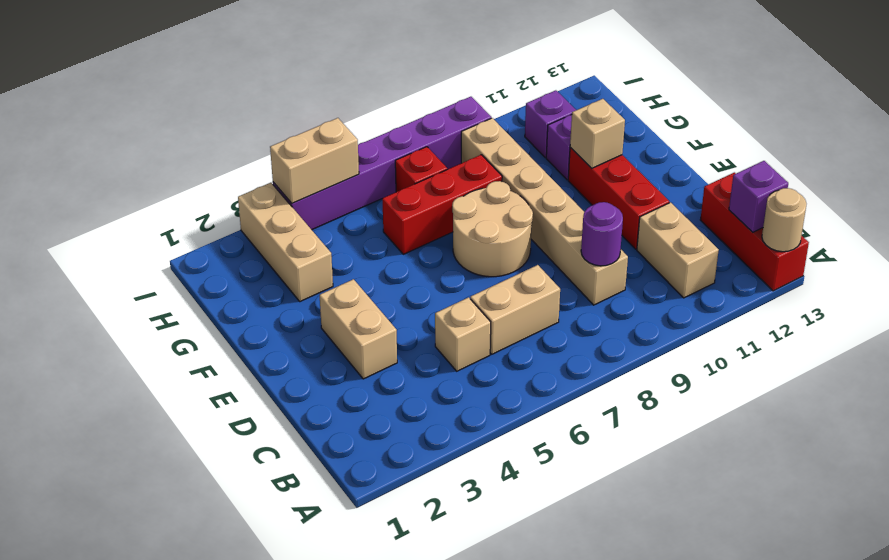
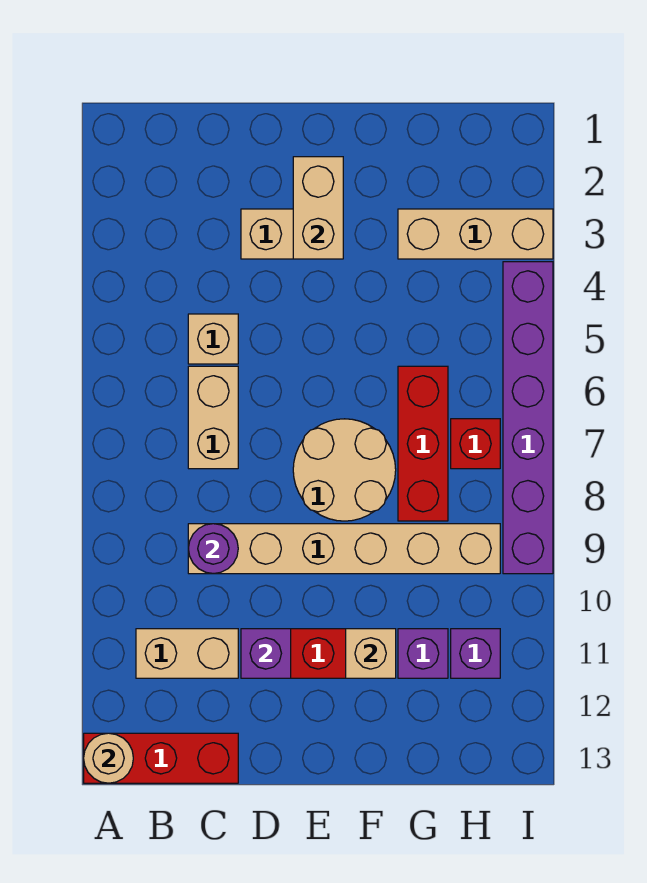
purple brick B13 level 2 -> purple brick D11 level 2
tan brick I4:I5 level 2 -> tan brick E2:E3 level 2

